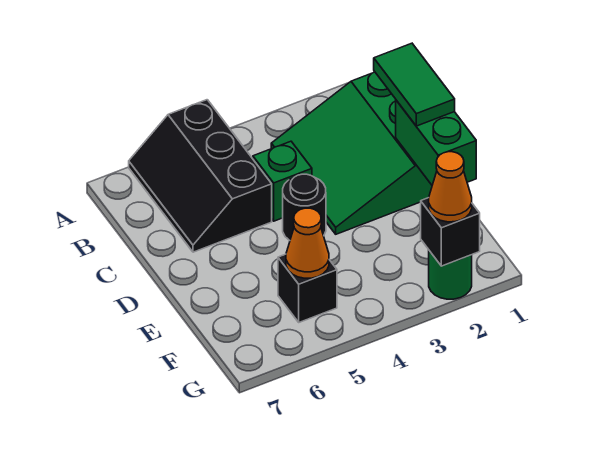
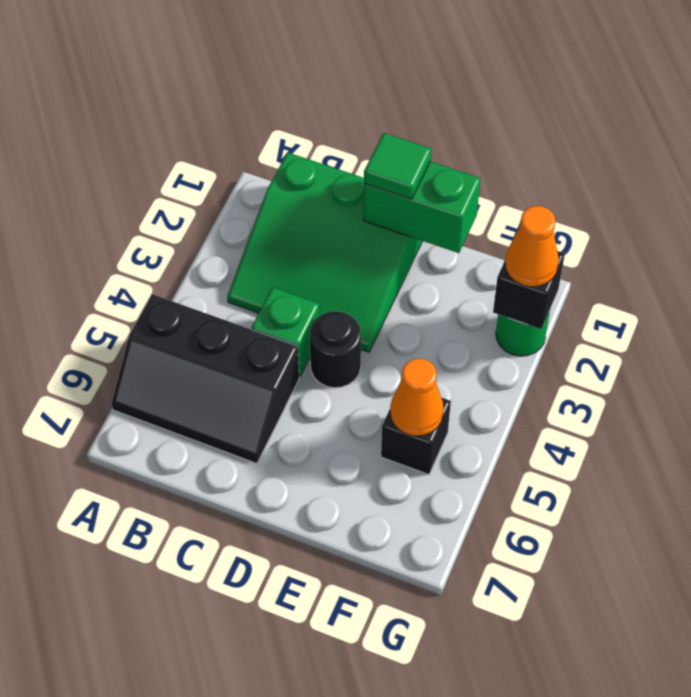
green tile C1:D1 level 3 -> green tile D1 level 3

